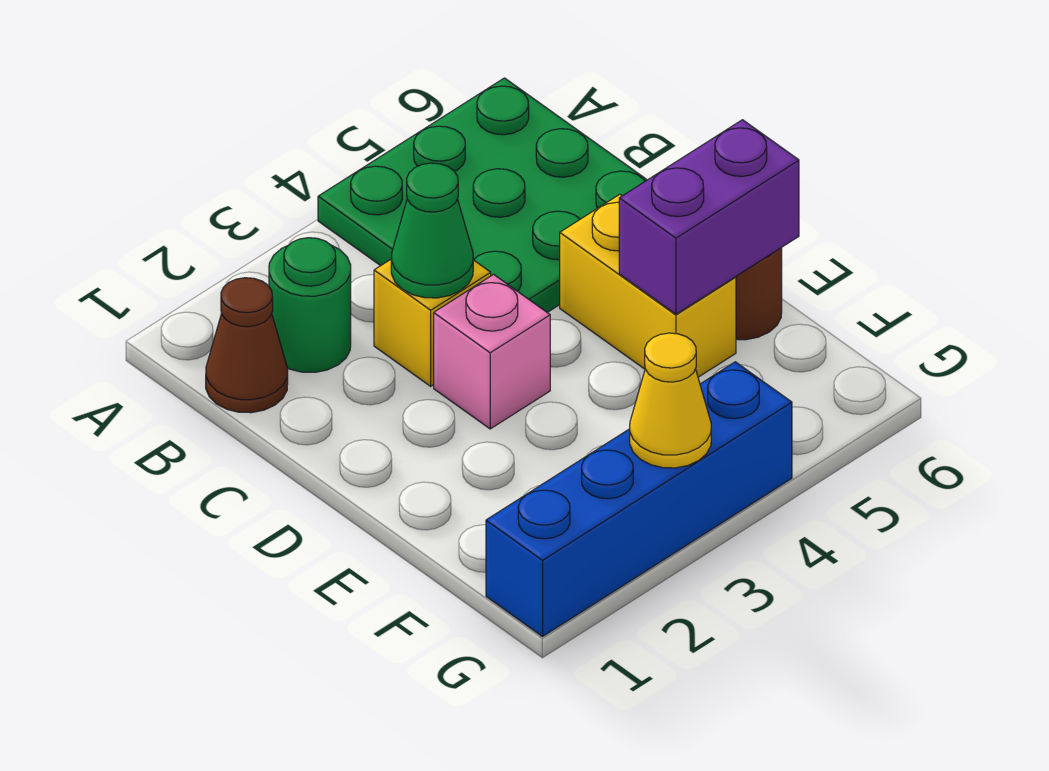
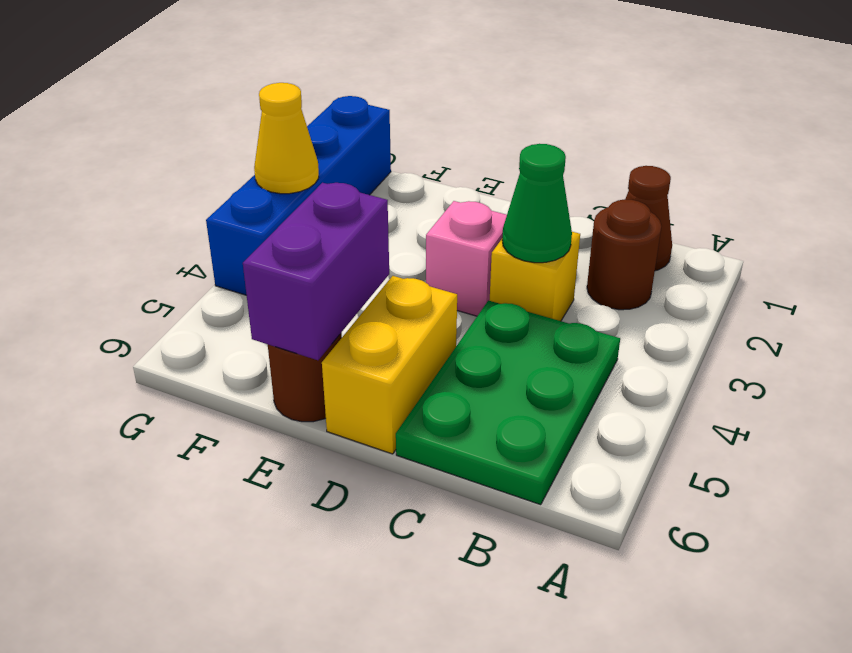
green plate A4:C6 level 1 -> green plate B4:C6 level 1
green round brick B2 level 1 -> brown round brick B2 level 1
yellow brick D5:E5 level 1 -> yellow brick D5:D6 level 1

